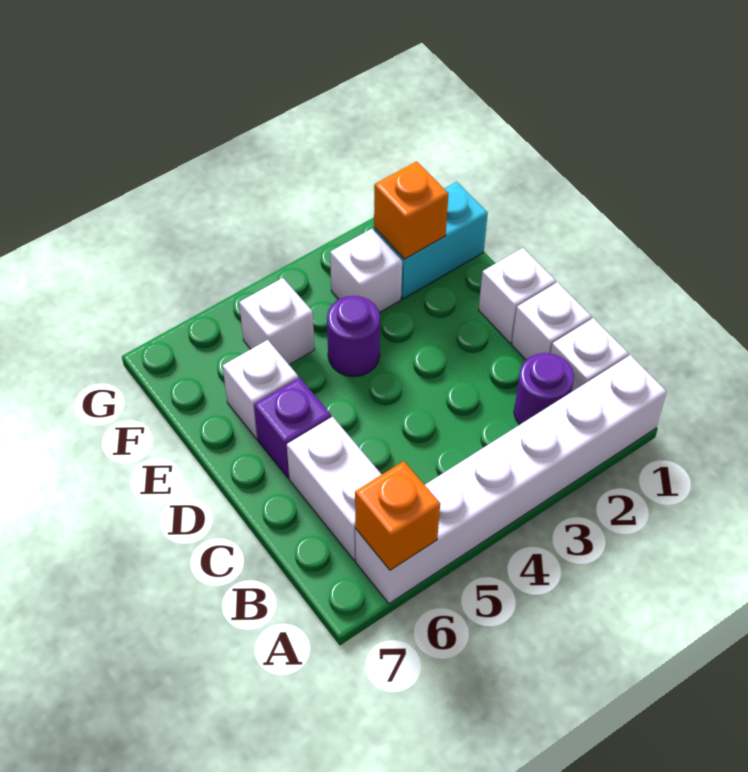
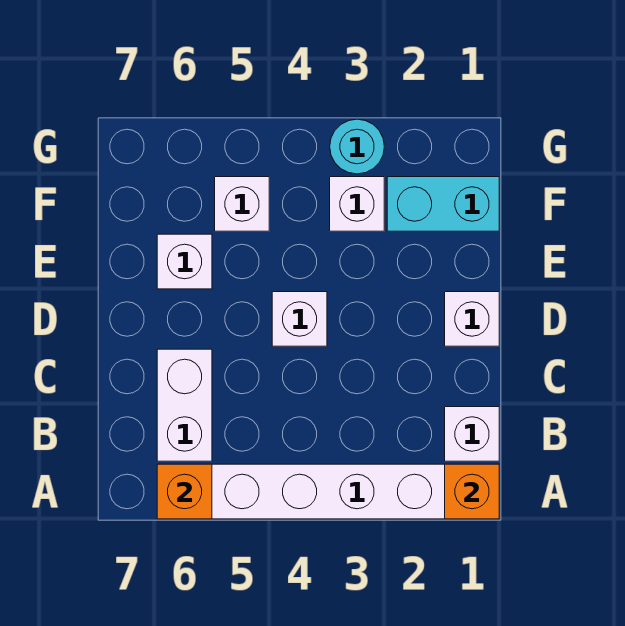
purple round brick B2 level 1 -> none
white brick C1 level 1 -> white brick D4 level 1
purple brick D6 level 1 -> none
purple round brick E4 level 1 -> none
orange brick F2 level 2 -> orange brick A1 level 2
none -> cyan round brick G3 level 1

